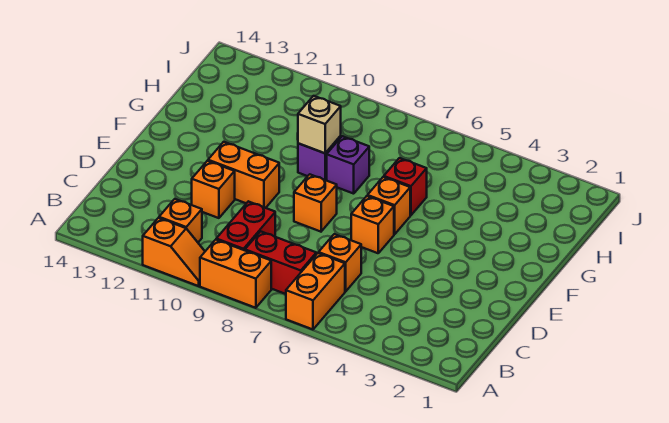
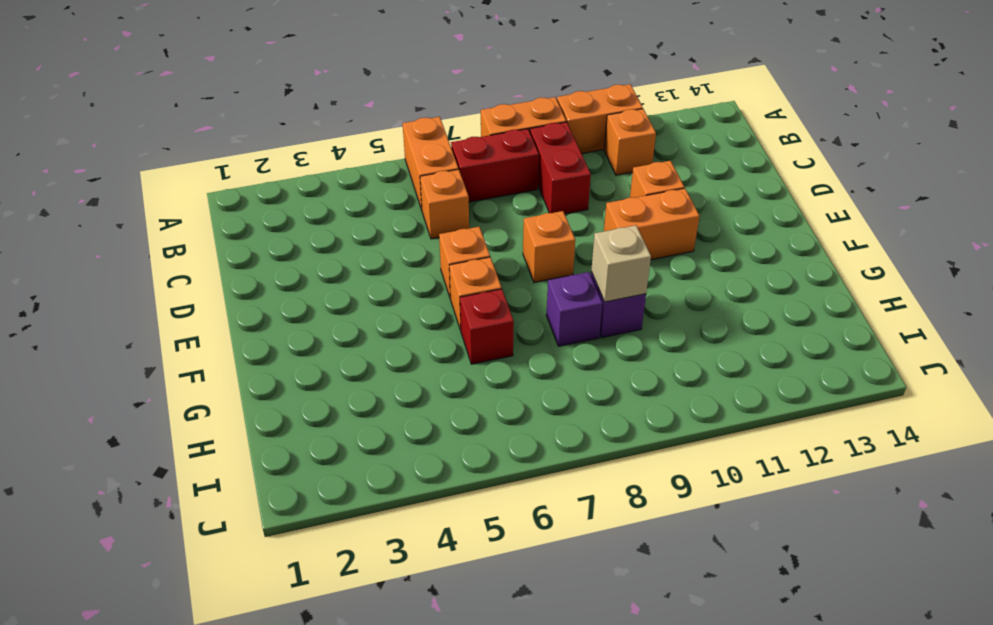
orange slope A10:A11 level 1 top 11 -> orange brick A10:A11 level 1

